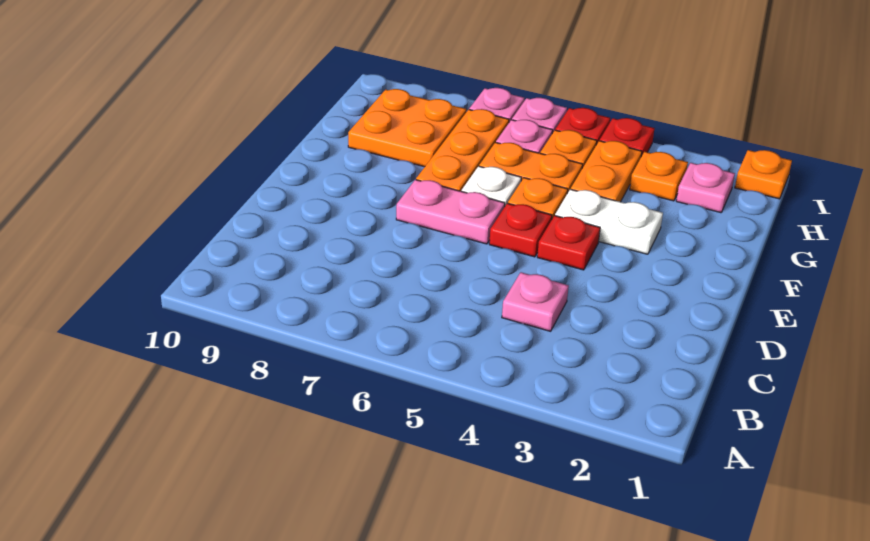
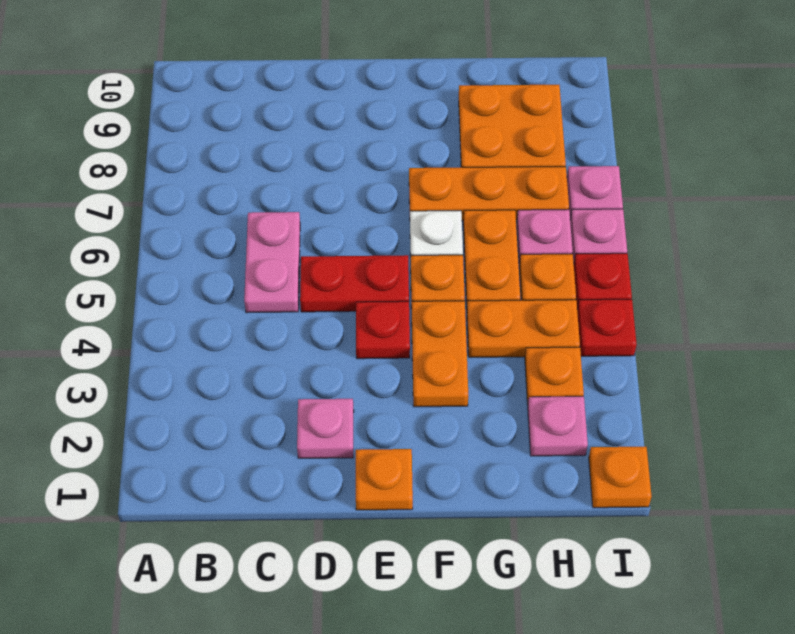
pink plate C4 level 1 -> pink plate D2 level 1
none -> orange plate E1 level 1
red plate E5 level 1 -> red plate D5:E5 level 1
pink plate E6:E7 level 1 -> pink plate C5:C6 level 1
white plate F3:F4 level 1 -> orange plate F3:F4 level 1

